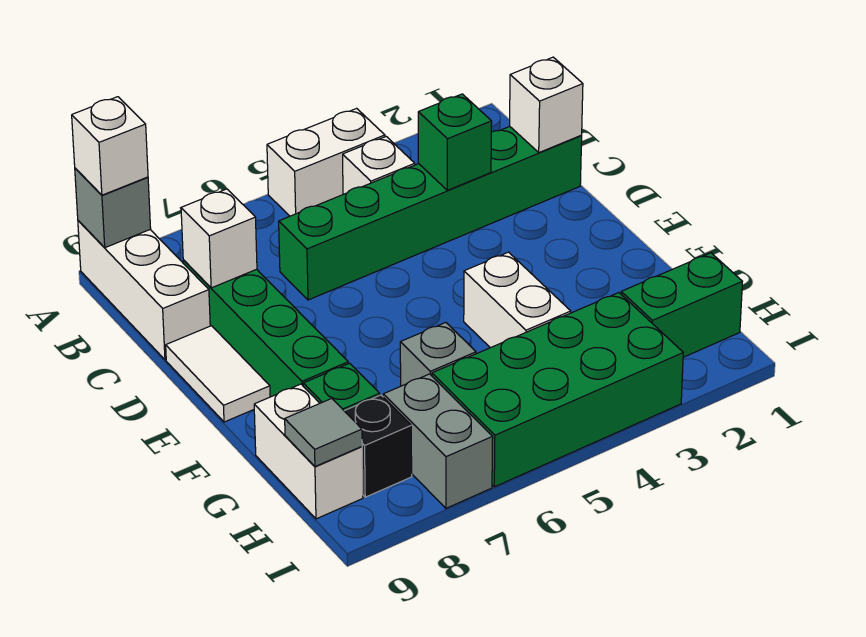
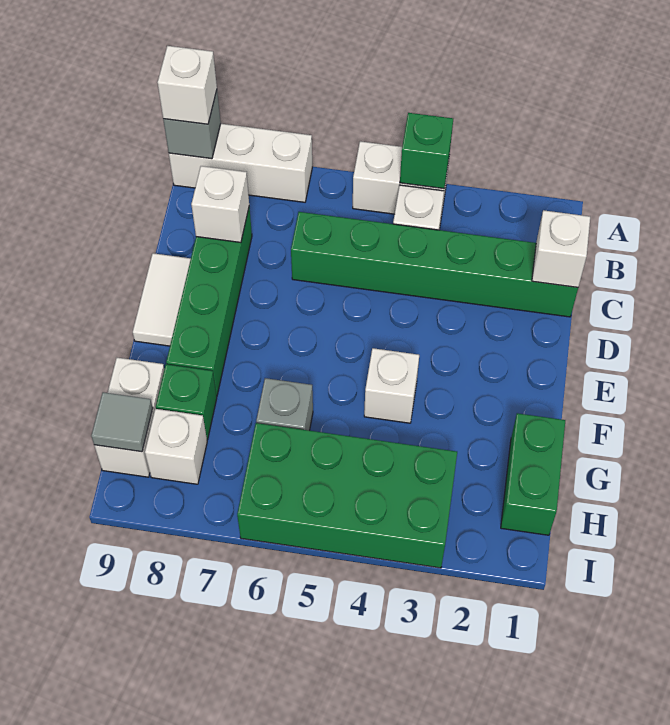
white brick A9:C9 level 1 -> white brick A7:A9 level 1
green brick C3 level 2 -> green brick A4 level 2
white brick F4:G4 level 1 -> white brick F4 level 1
green brick H1:H2 level 1 -> green brick G1:H1 level 1
grey brick H7:I7 level 1 -> none
black brick H8 level 1 -> white brick H8 level 1

